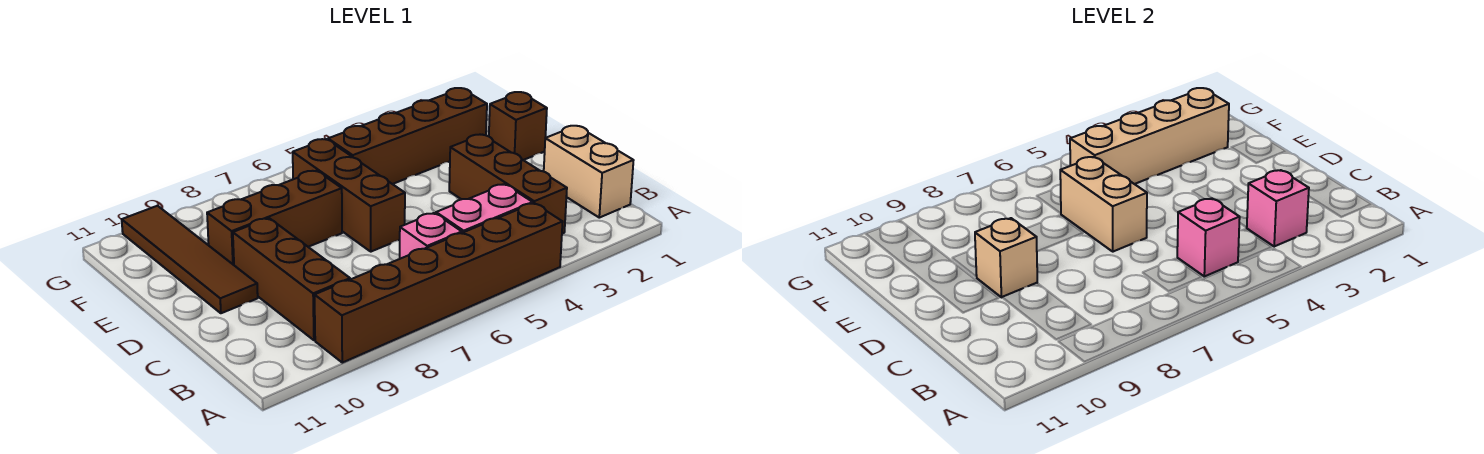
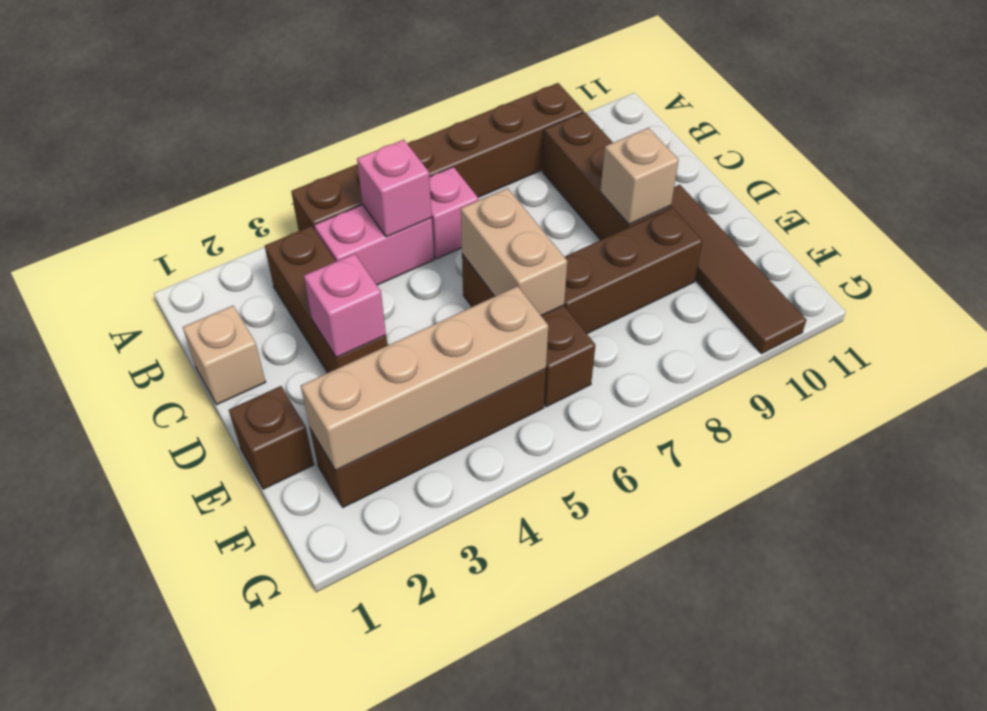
tan brick B1:C1 level 1 -> tan brick C1 level 1
pink brick B3 level 2 -> pink brick D3 level 2

